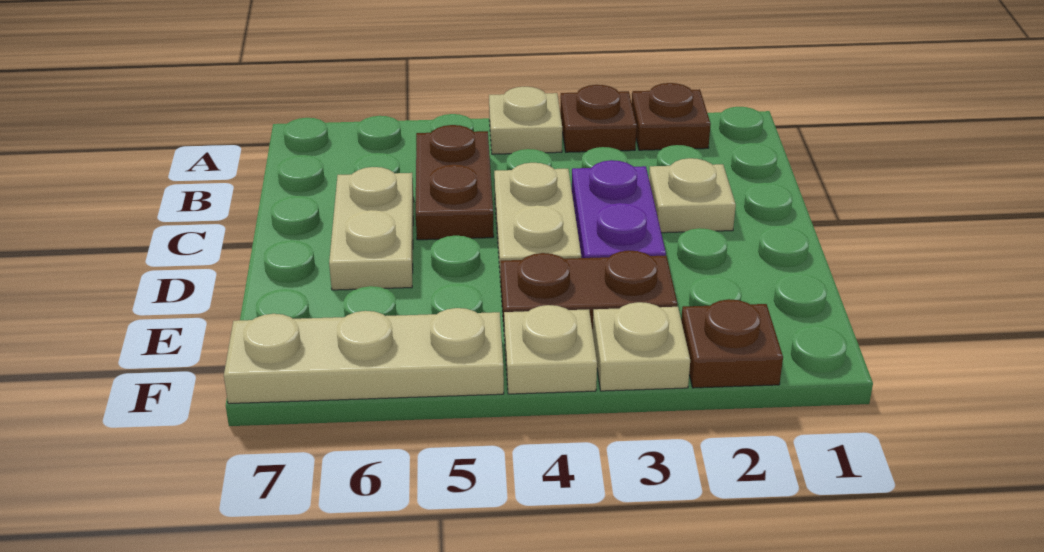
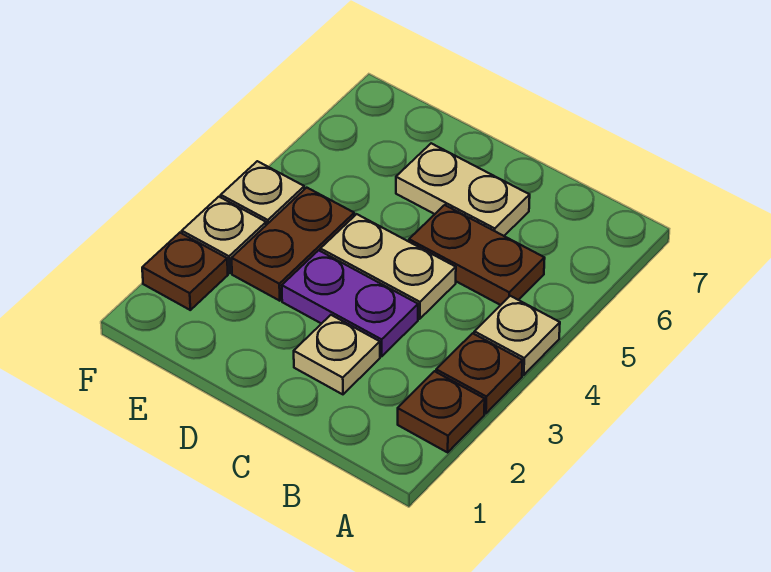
tan plate F5:F7 level 1 -> none

